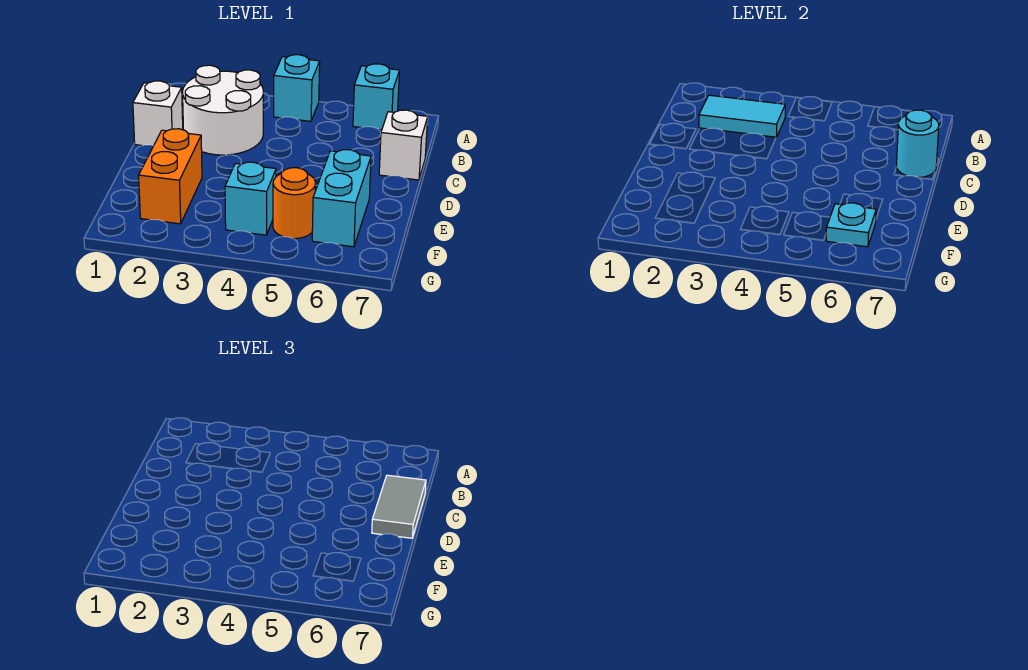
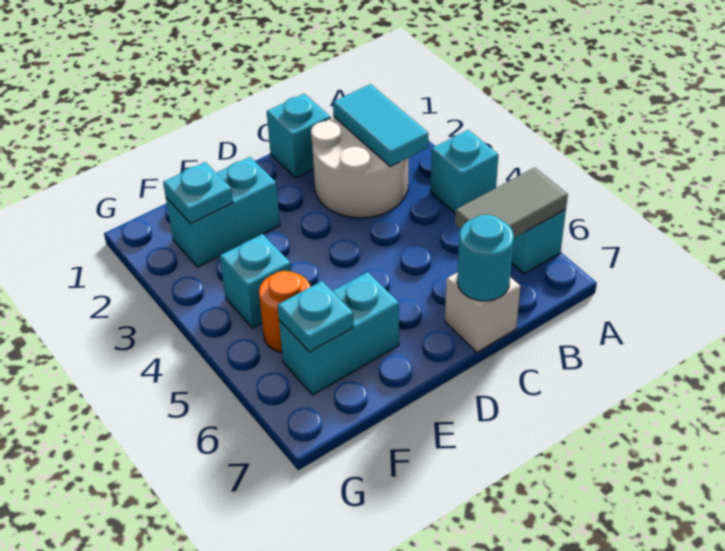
white brick C1 level 1 -> cyan brick C1 level 1
grey tile C7:D7 level 3 -> grey tile A6:B6 level 2
orange brick E2:F2 level 1 -> cyan brick E2:F2 level 1
none -> cyan plate F2 level 2

